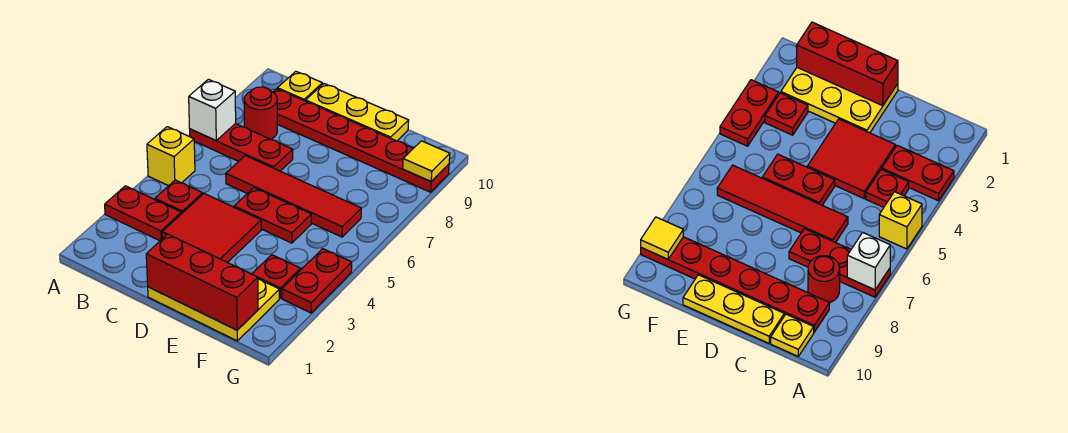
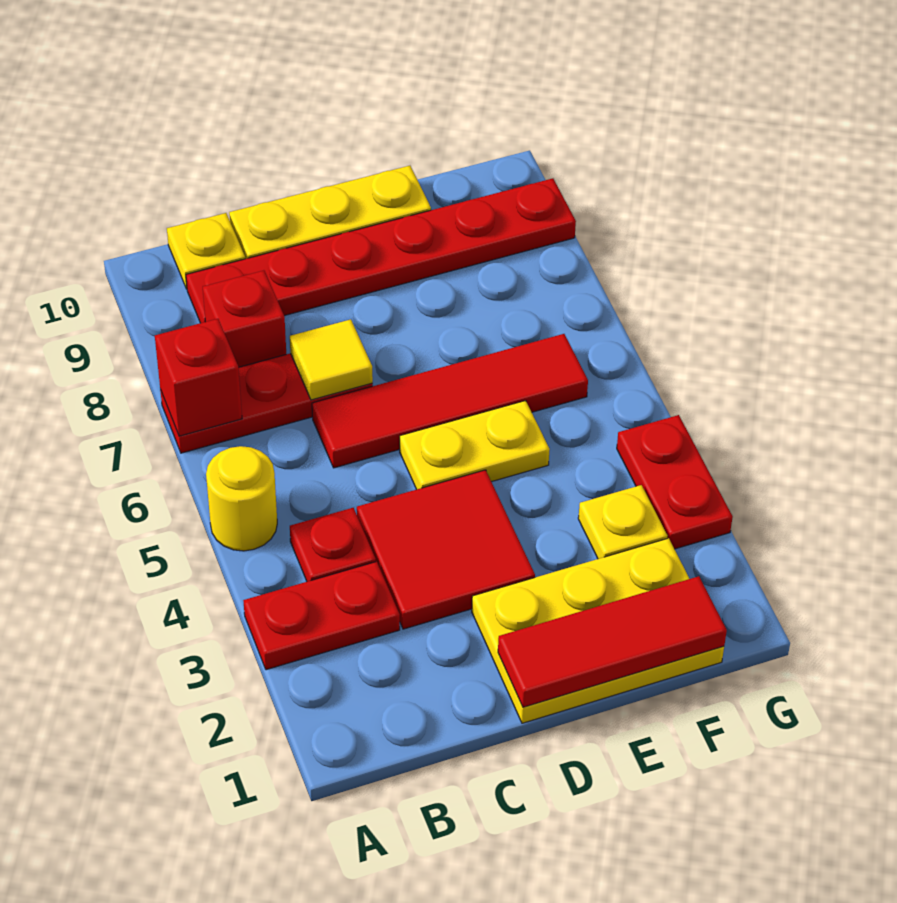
yellow brick A5 level 1 -> yellow round brick A5 level 1
white brick A7 level 2 -> red brick A7 level 2
red round brick B8 level 1 -> red brick B8 level 1
red brick D1:F1 level 2 -> red tile D1:F1 level 2
red plate D5:E5 level 1 -> yellow plate D5:E5 level 1
red plate F3 level 1 -> yellow plate F3 level 1
yellow tile G9 level 2 -> yellow tile C7 level 2

